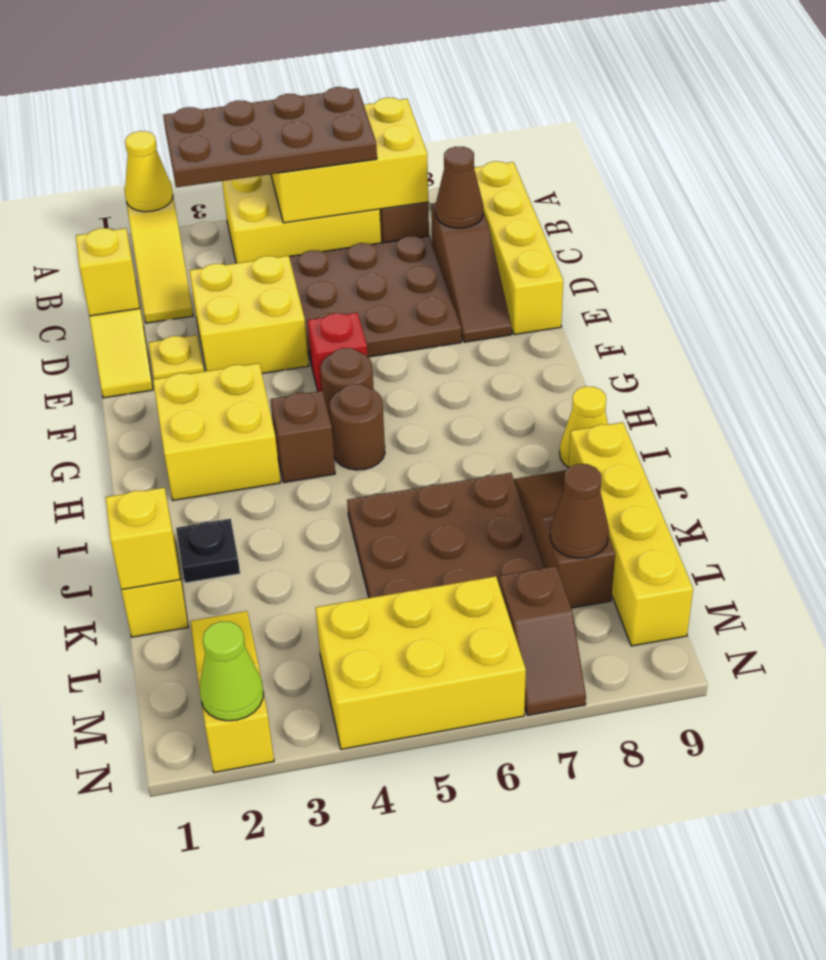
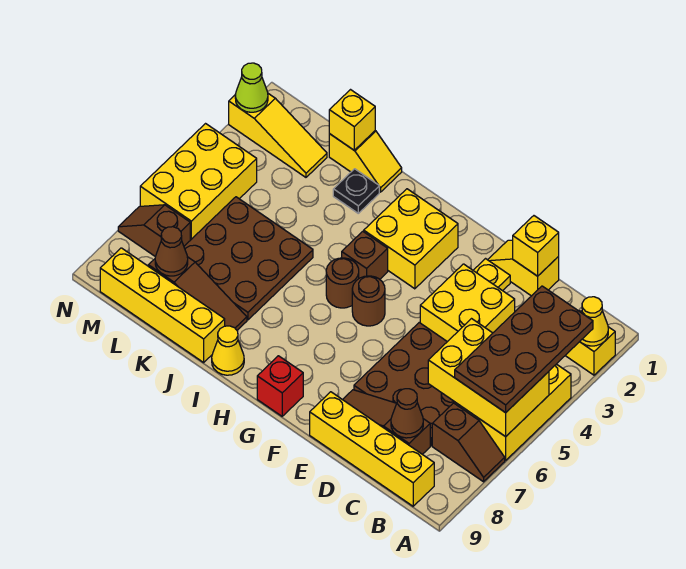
yellow brick A5:B7 level 2 -> yellow brick A5:C6 level 2
red brick F5 level 1 -> red brick G9 level 1

